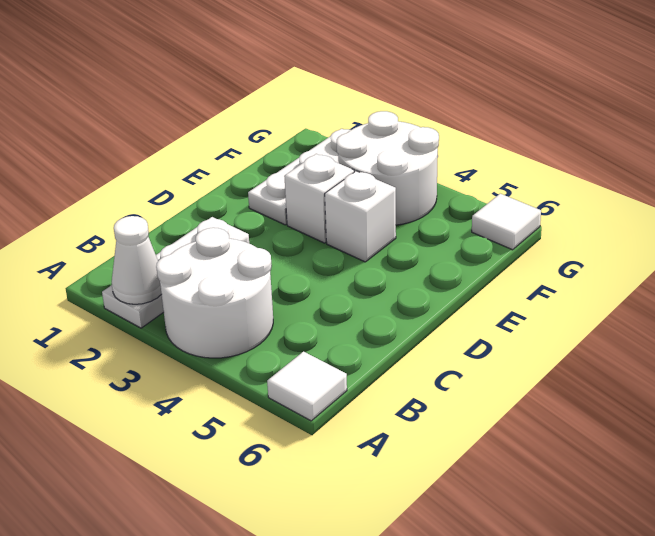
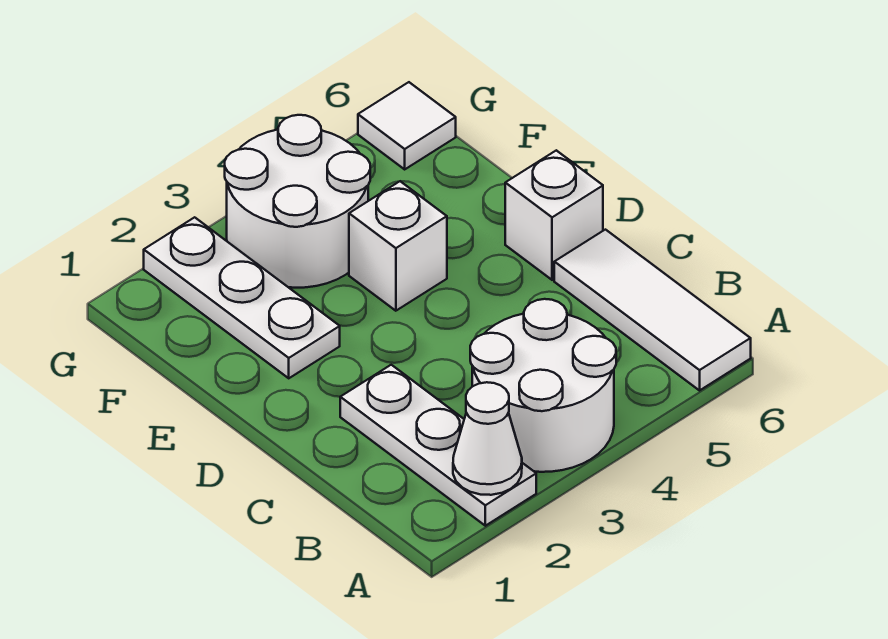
white tile A6 level 1 -> white tile A6:C6 level 1
white brick E3 level 1 -> white brick D6 level 1

